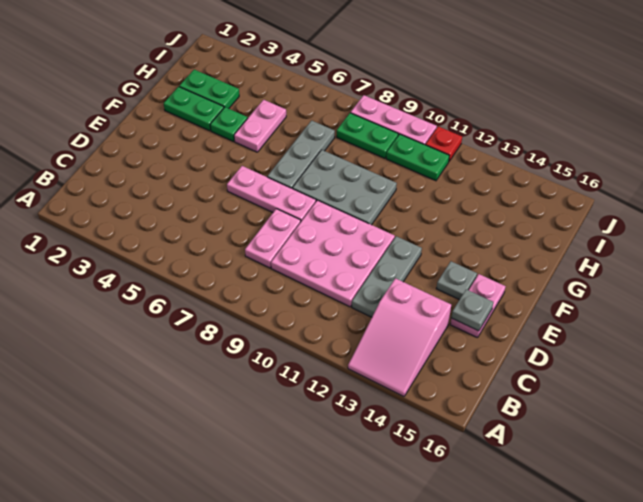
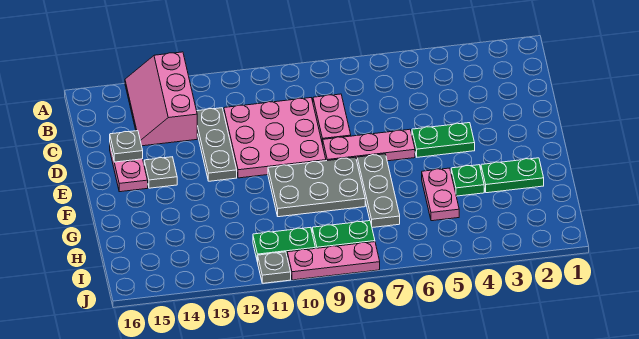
pink slope A13:C14 level 1 top C -> pink slope A13:C14 level 1 top 13
green plate H2:H3 level 1 -> green plate E4:E5 level 1
red plate J11 level 1 -> grey plate J11 level 1

